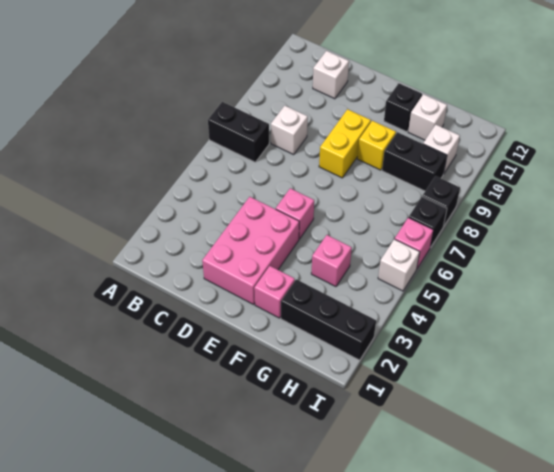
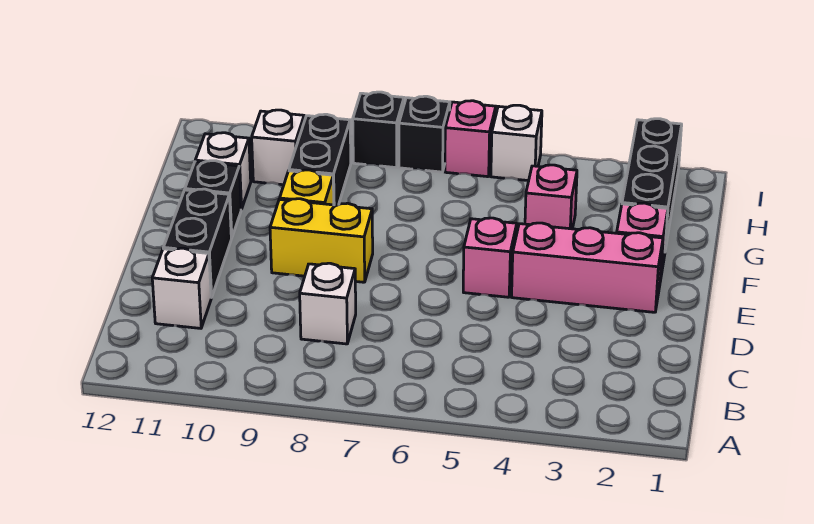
black brick A7:B7 level 1 -> black brick D11:E11 level 1
pink brick D2:E4 level 1 -> pink brick E2:E4 level 1

